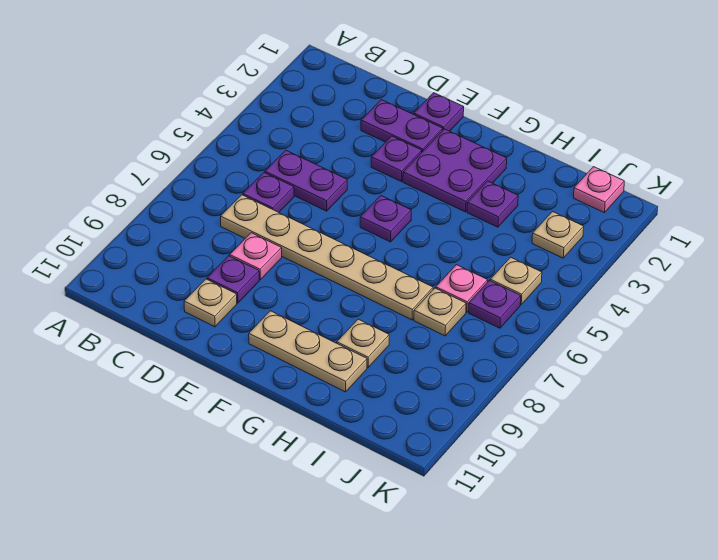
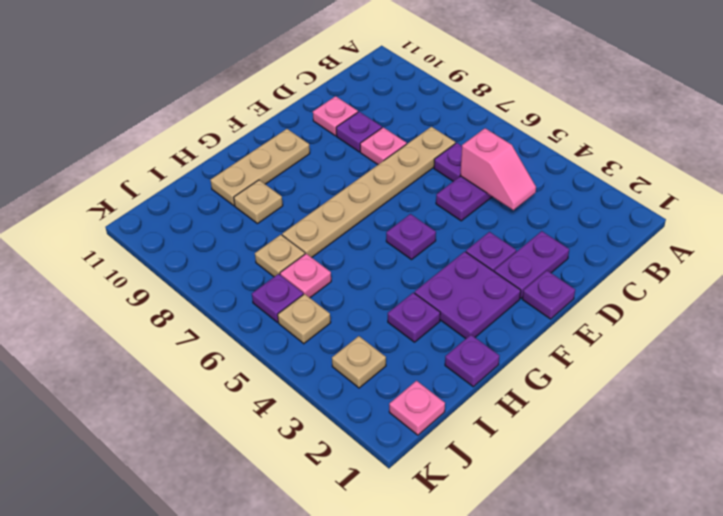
none -> pink slope C4:C5 level 2 top 5
tan plate D10 level 1 -> pink plate D10 level 1
none -> purple plate H1 level 1

